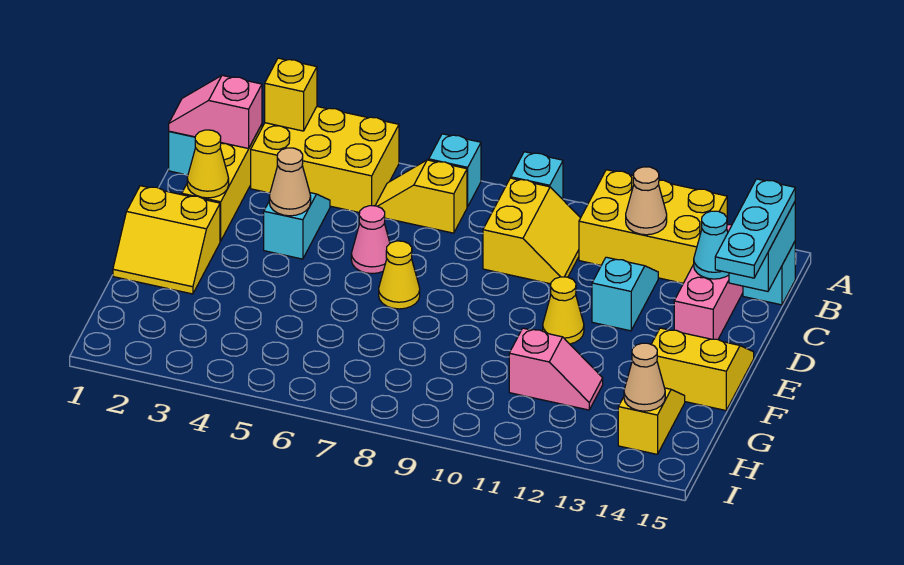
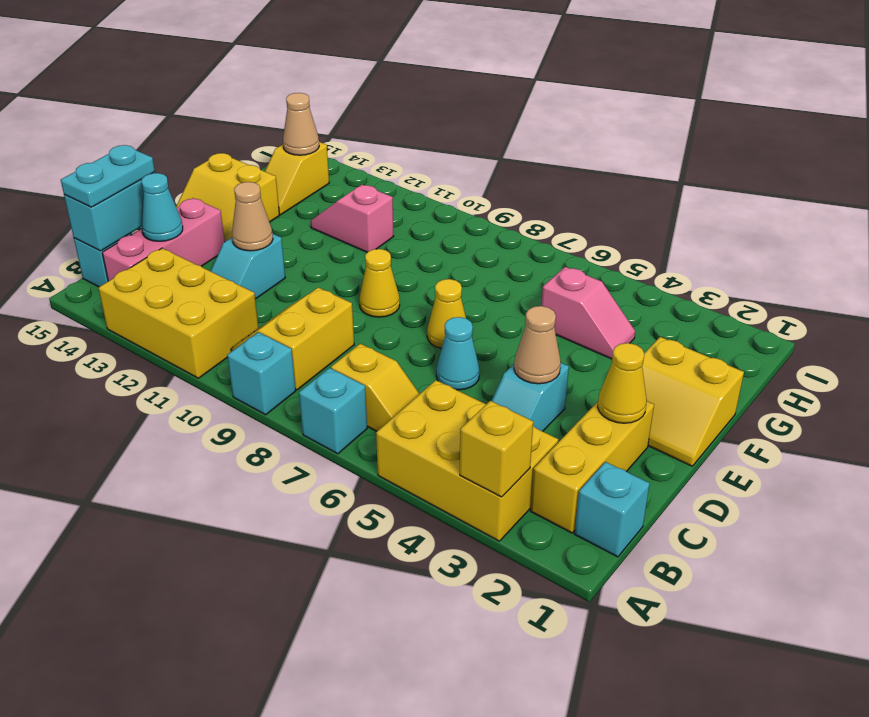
pink slope B1:B2 level 2 top 2 -> pink slope G4:G5 level 1 top 5
tan cone B12 level 2 -> tan cone D12 level 2
cyan plate B15:D15 level 3 -> cyan plate B15:C15 level 3
pink cone D6 level 1 -> cyan cone D6 level 1
yellow slope E1:F2 level 1 top E -> yellow slope E1:F2 level 1 top F
yellow cone E11 level 1 -> yellow cone E9 level 1

